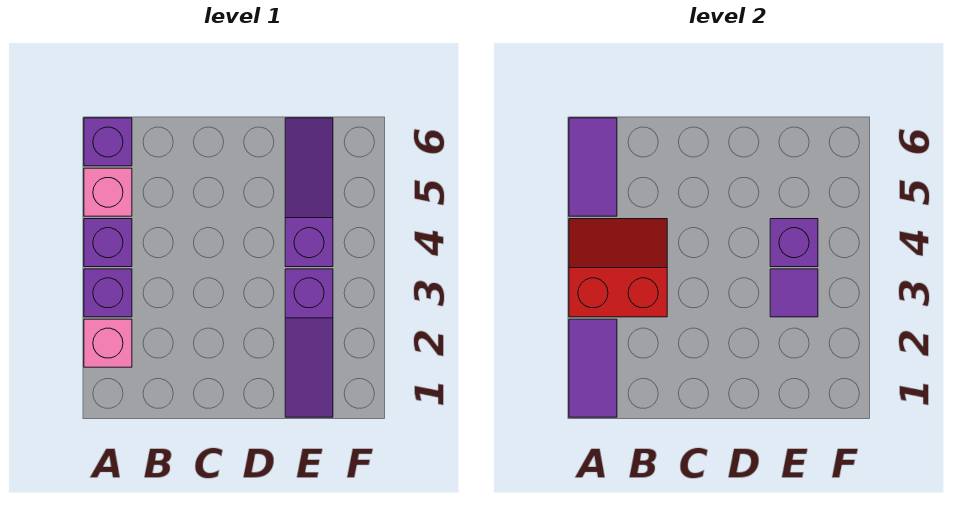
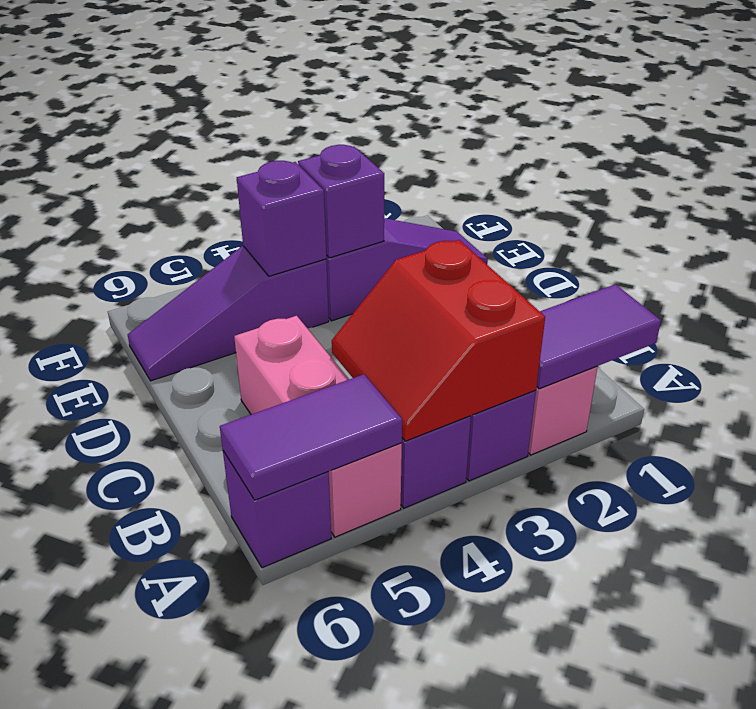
pink brick A5 level 1 -> pink brick A5:C5 level 1
purple tile E3 level 2 -> purple brick E3 level 2

